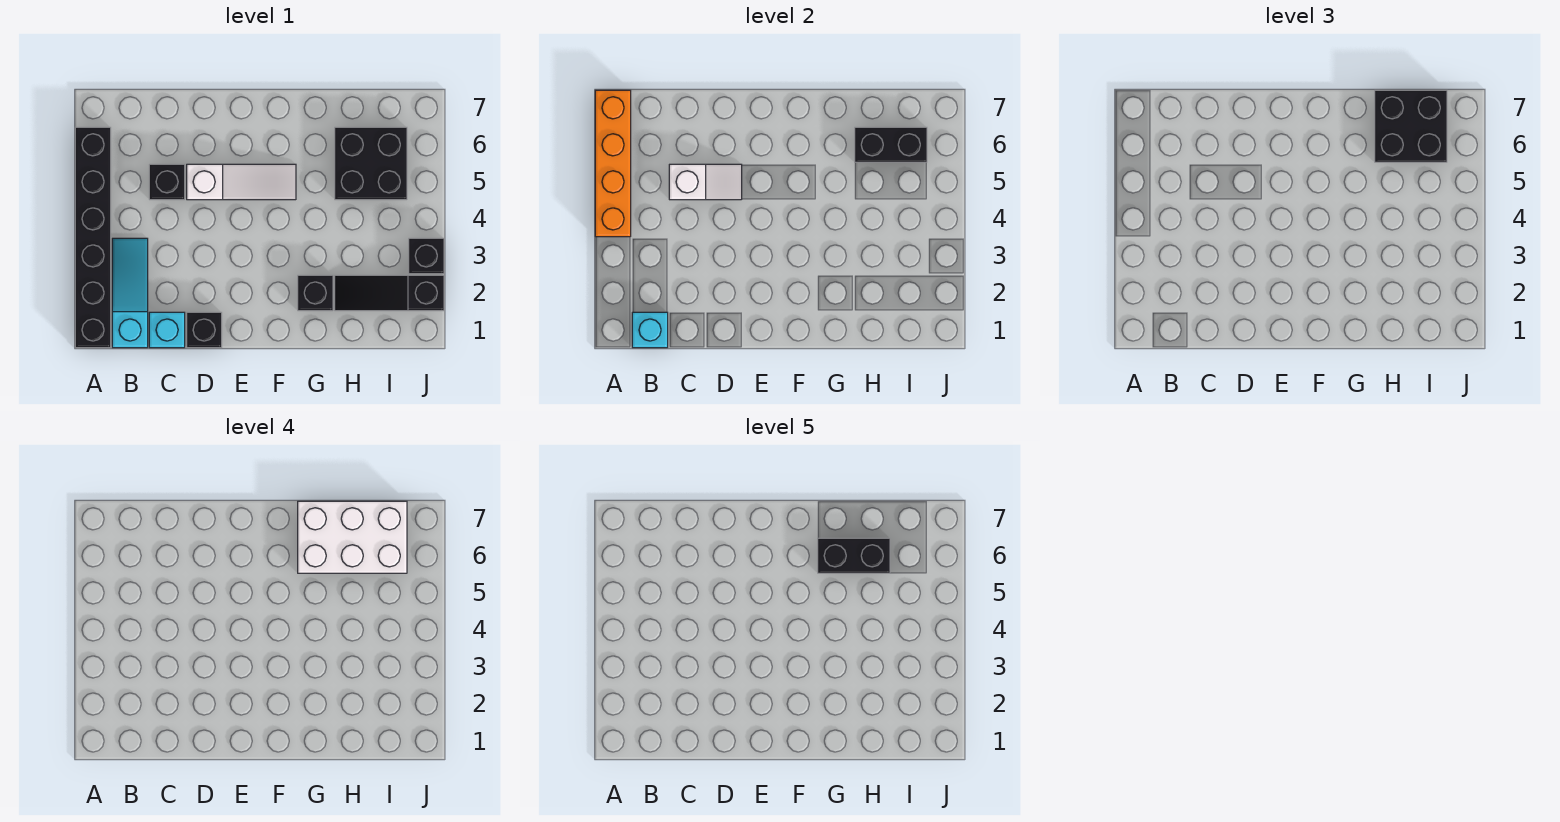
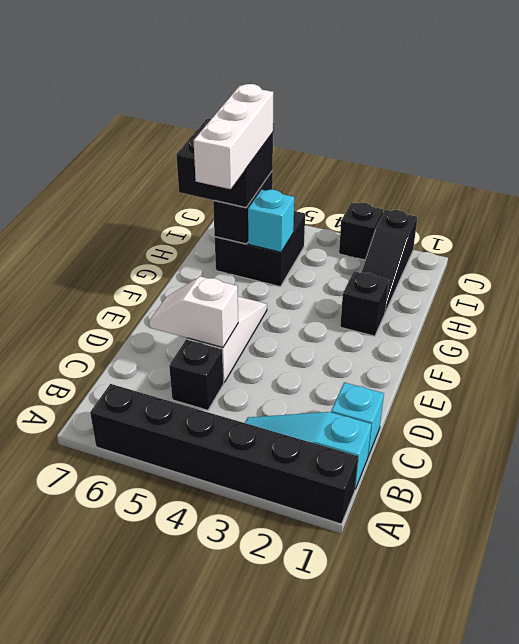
orange brick A4:A7 level 2 -> none
cyan brick B1 level 2 -> cyan brick H5 level 2
white slope C5:D5 level 2 top C -> white slope D5:D6 level 2 top 5
black brick D1 level 1 -> none
white brick G6:I7 level 4 -> white brick G6:I6 level 4
black brick G6:H6 level 5 -> none

